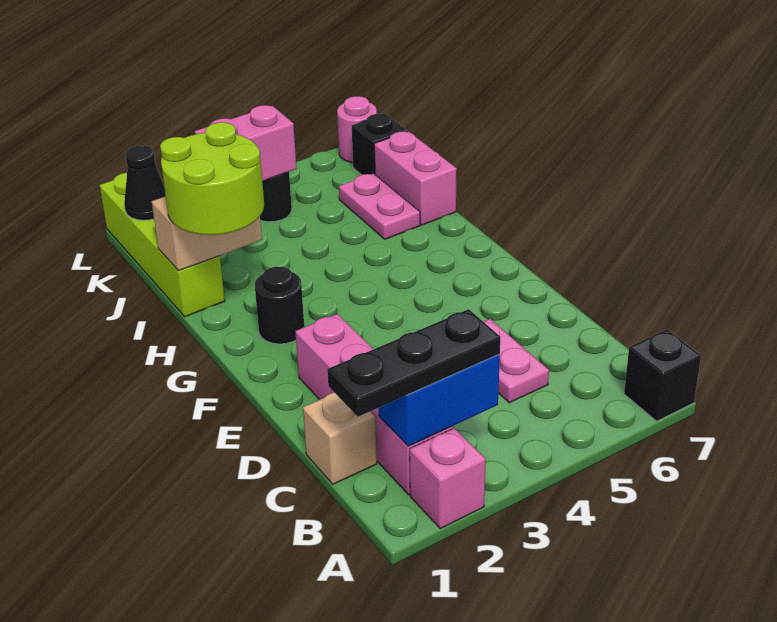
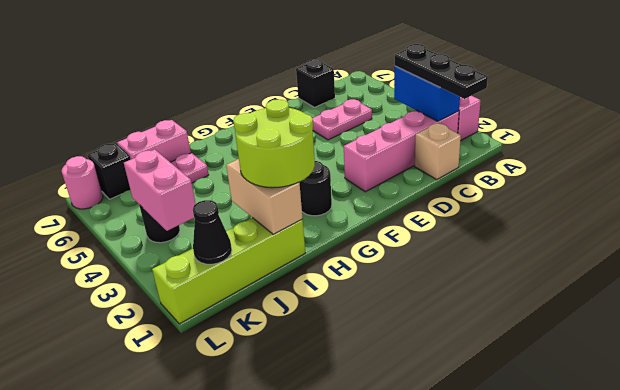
black brick A7 level 1 -> black brick C7 level 1

